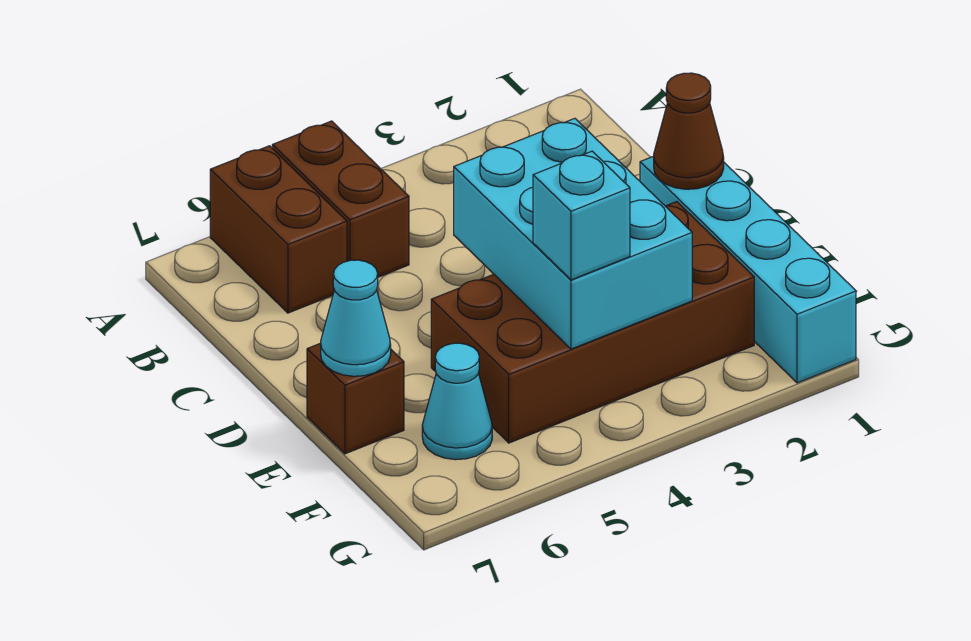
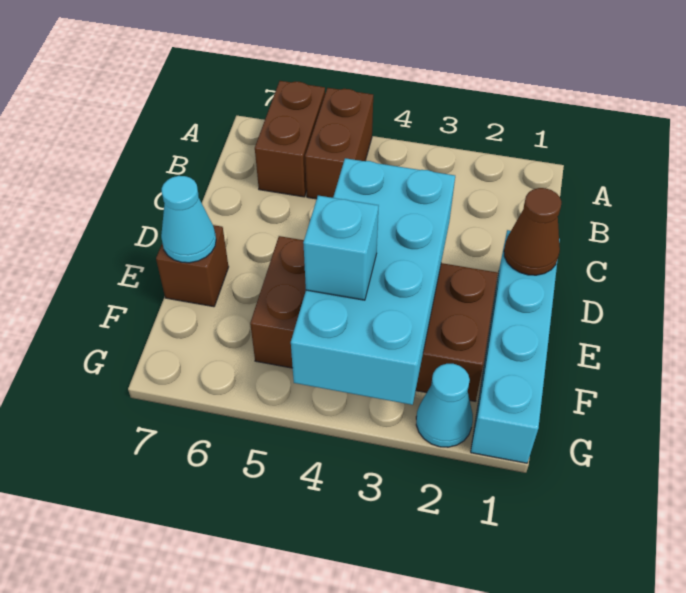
cyan brick D3:F4 level 2 -> cyan brick D3:G4 level 2
cyan cone F6 level 1 -> cyan cone G2 level 1

